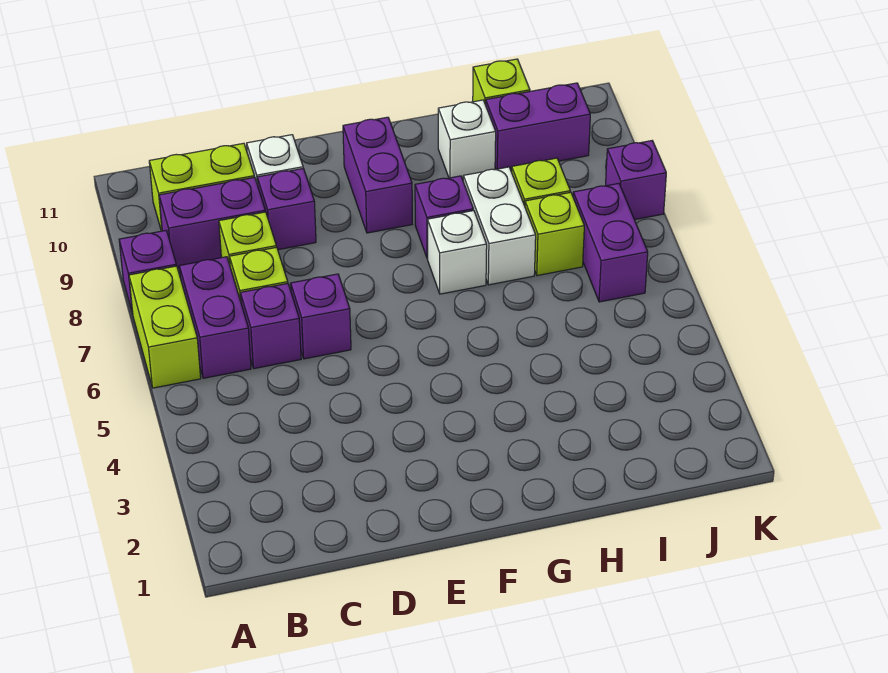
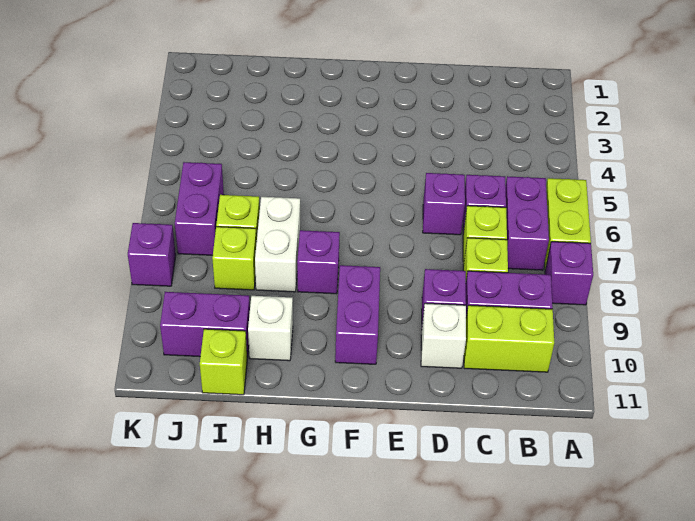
white brick G7 level 1 -> none

